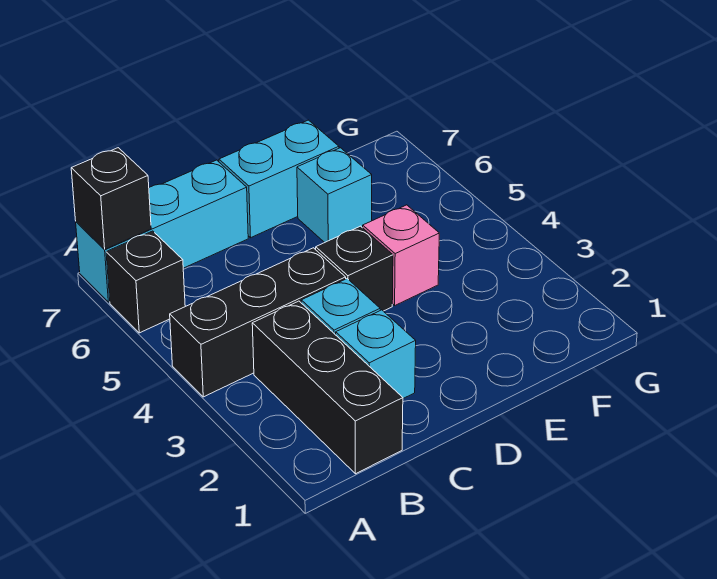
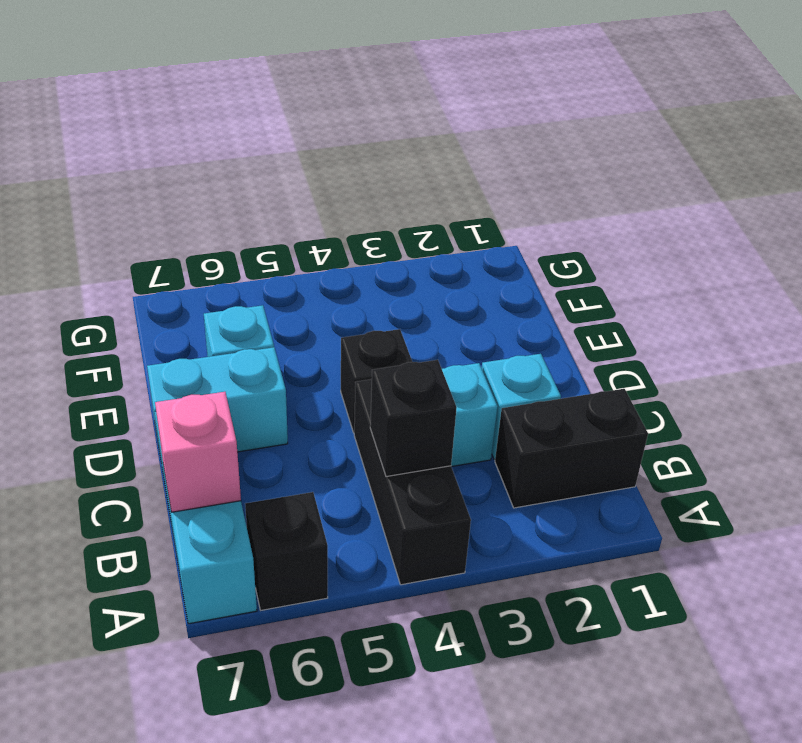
black brick A7 level 2 -> black brick B4 level 2
black brick B1:B3 level 1 -> black brick B1:B2 level 1
cyan brick D7:E7 level 1 -> cyan brick D6:D7 level 1
pink brick E4 level 1 -> pink brick B7 level 2

